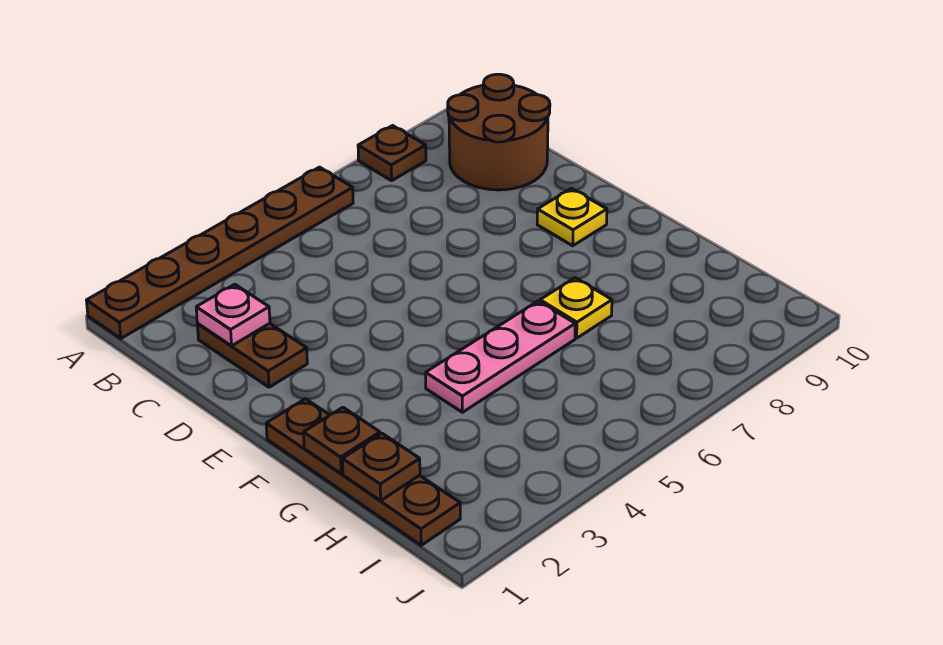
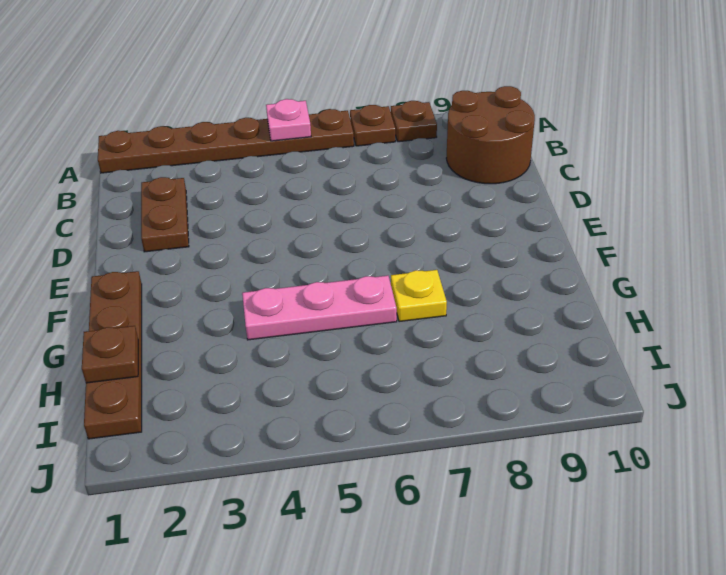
pink plate C2 level 2 -> pink plate A5 level 2
yellow plate E9 level 1 -> none
brown plate G1 level 2 -> brown plate A7 level 1

